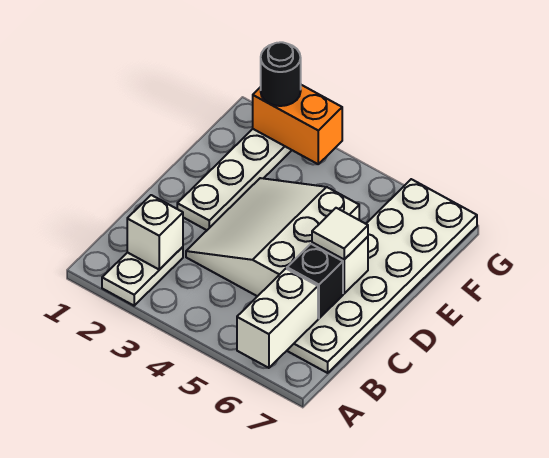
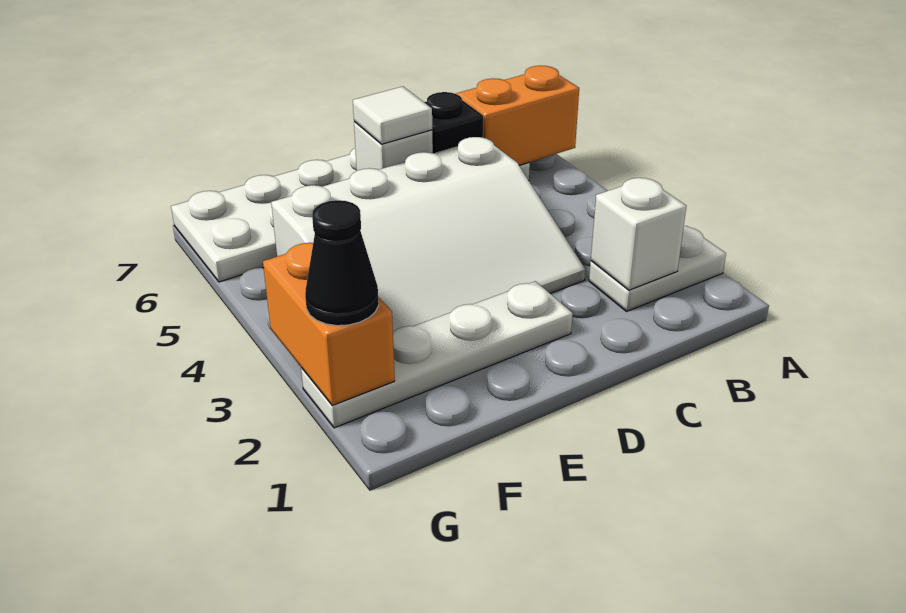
white brick A6:B6 level 2 -> orange brick A6:B6 level 2
white slope C3:E5 level 1 top 5 -> white slope C3:F5 level 1 top 5
black round brick G2 level 3 -> black cone G2 level 3

